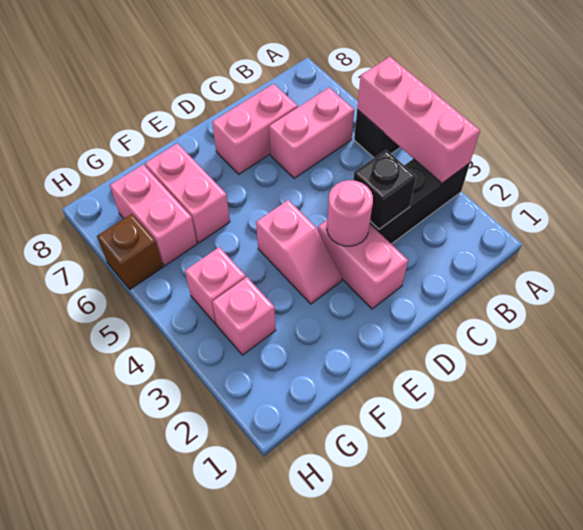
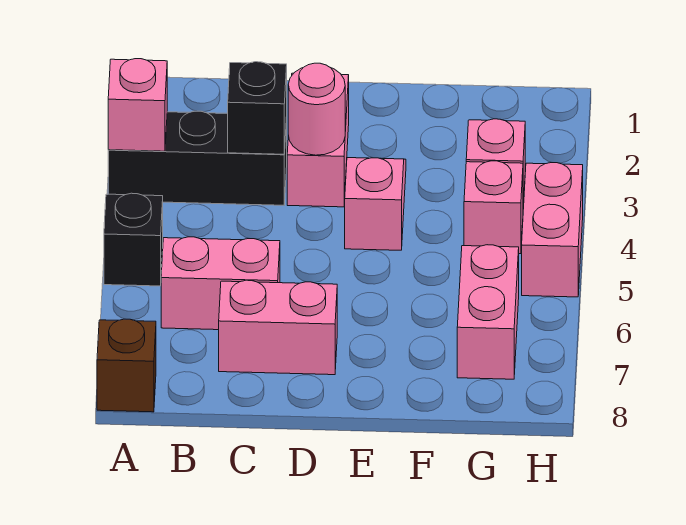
pink brick A3:A5 level 2 -> pink brick A3 level 2
pink brick F6:F7 level 1 -> pink brick H4:H5 level 1
brown brick H6 level 1 -> brown brick A8 level 1

